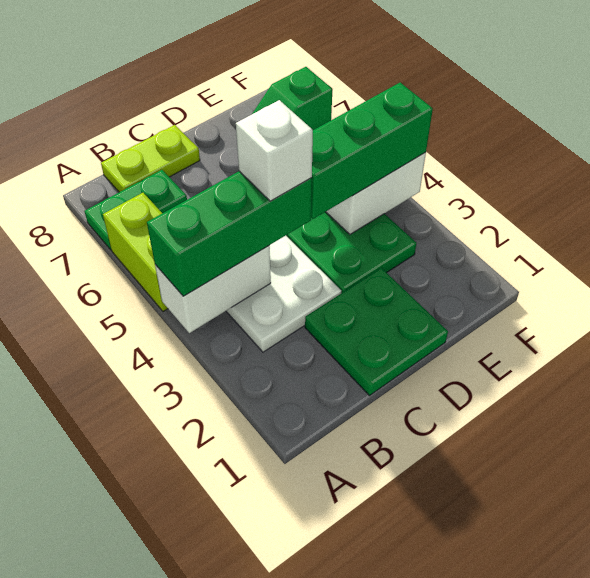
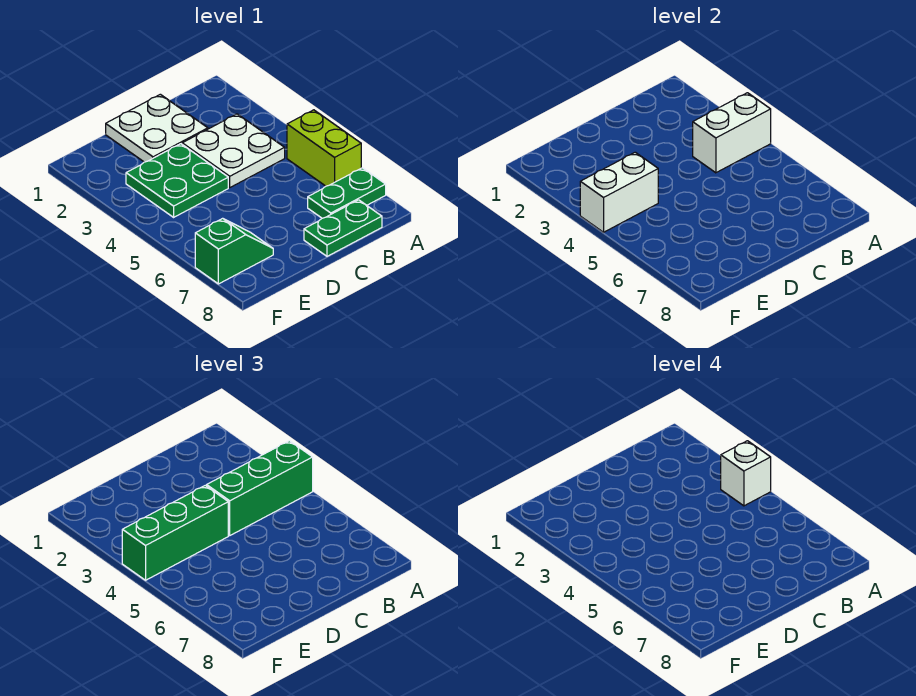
lime plate B8:C8 level 1 -> green plate B8:C8 level 1
green plate C1:D2 level 1 -> white plate C1:D2 level 1
white brick C4 level 4 -> white brick A4 level 4

